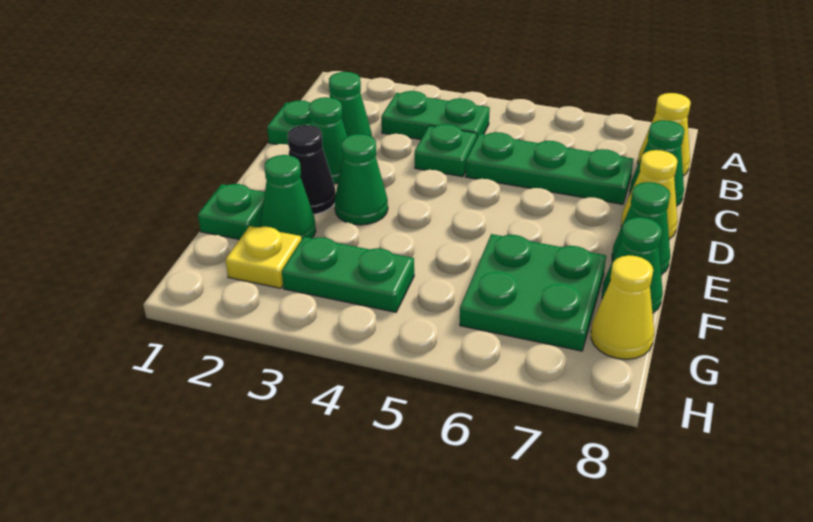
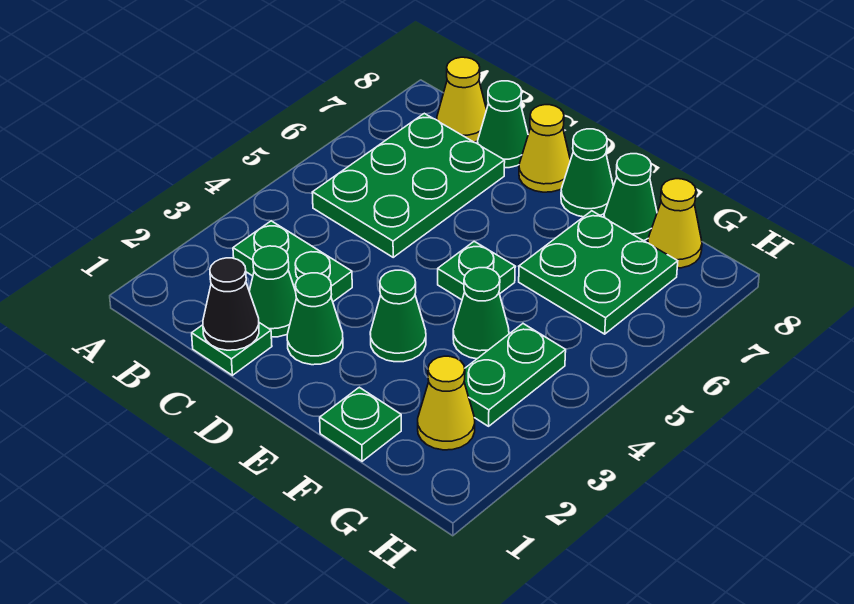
green plate B3:B4 level 1 -> green plate B3:C3 level 1
green plate C4 level 1 -> green plate E5 level 1
green plate C5:C7 level 1 -> green plate B5:C7 level 1
black cone E2 level 1 -> black cone C1 level 2
green cone F2 level 1 -> green cone F4 level 1
yellow plate G2 level 1 -> yellow cone G2 level 1

